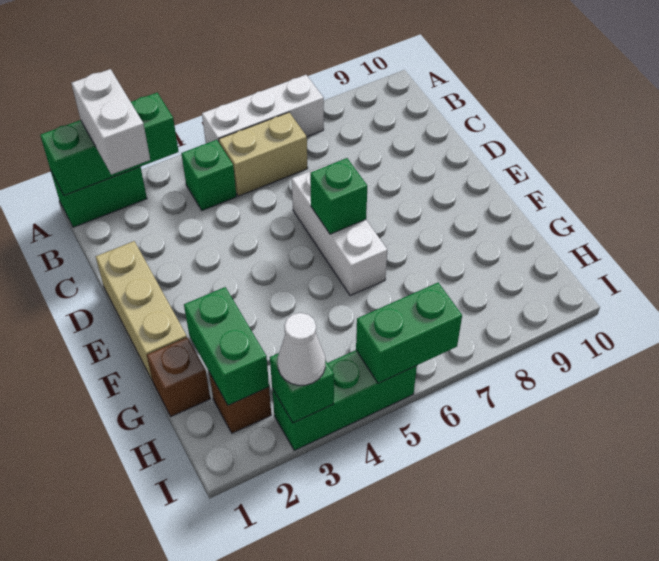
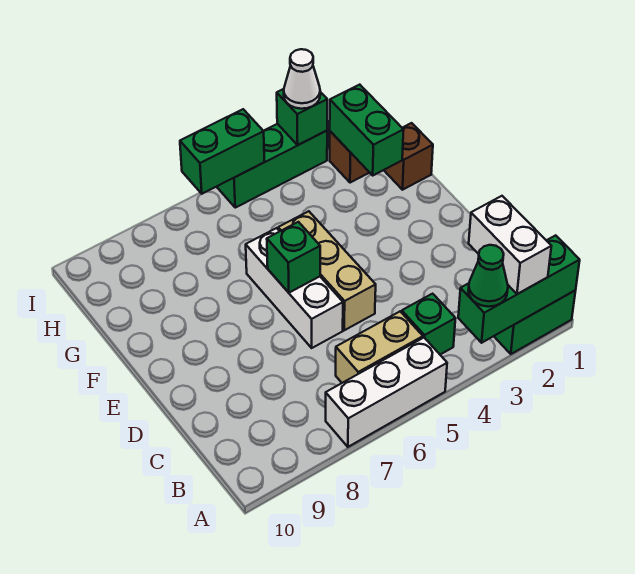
none -> green cone A3 level 3
tan brick D1:F1 level 1 -> tan brick D5:F5 level 1

